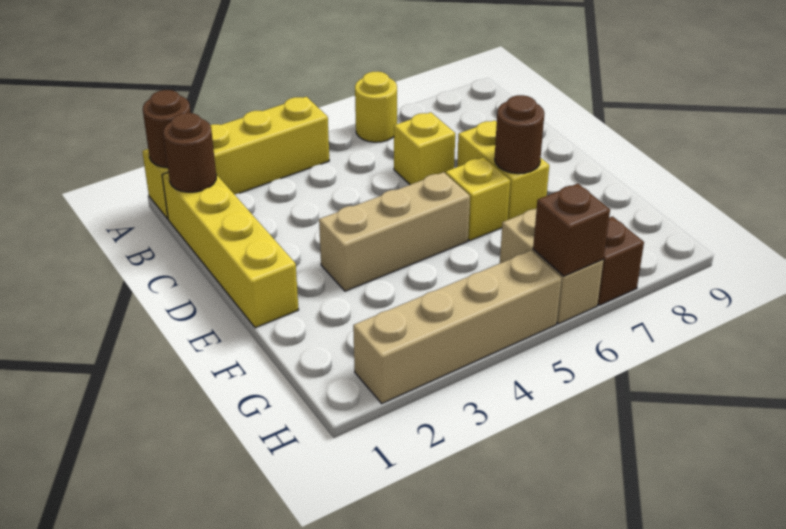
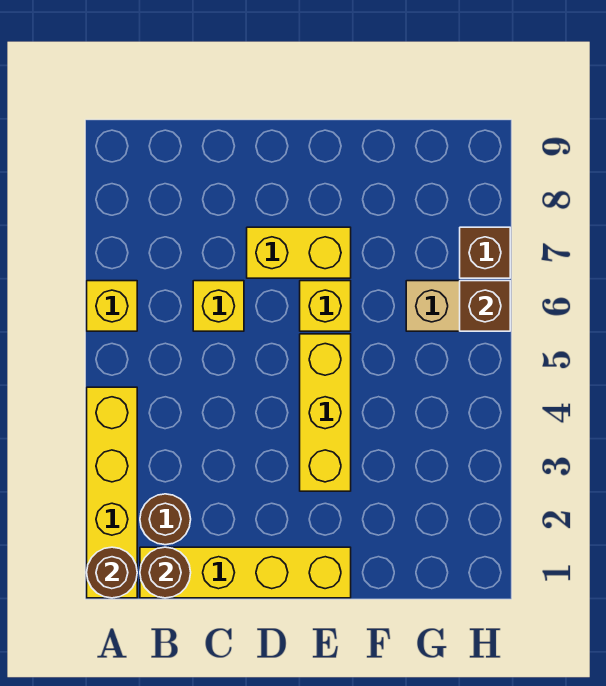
yellow round brick A6 level 1 -> yellow brick A6 level 1
tan brick E3:E5 level 1 -> yellow brick E3:E5 level 1
brown round brick E7 level 2 -> brown round brick B2 level 1
tan brick H2:H5 level 1 -> none

